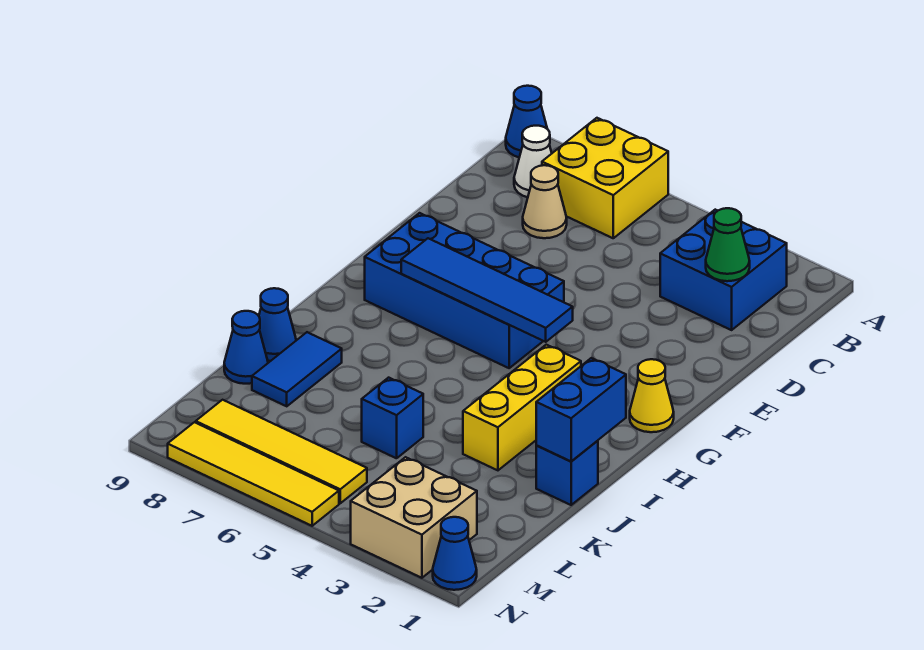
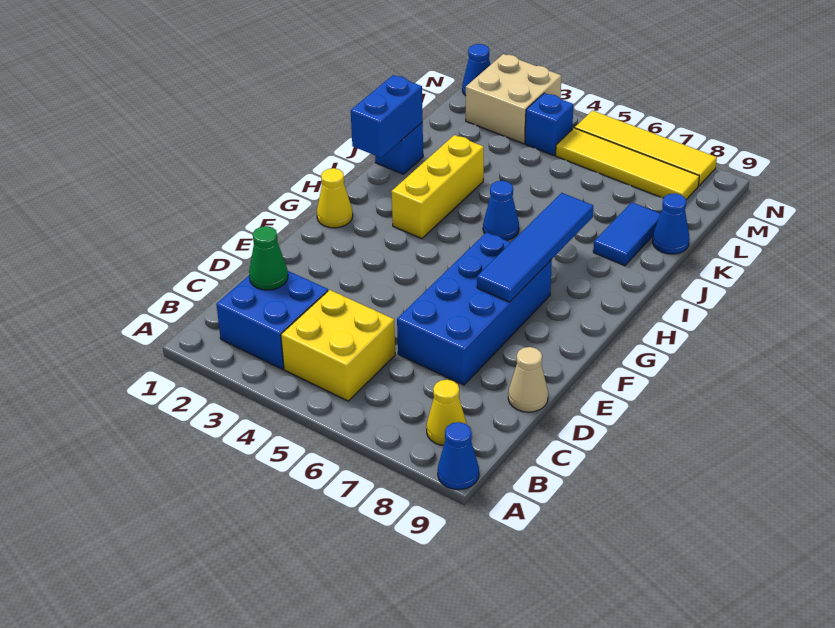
yellow brick A6:B7 level 1 -> yellow brick B4:C5 level 1
white cone B8 level 1 -> yellow cone B8 level 1
tan cone C7 level 1 -> tan cone D9 level 1
blue brick F5:G8 level 1 -> blue brick D6:G7 level 1
blue tile G4:G7 level 2 -> blue tile F7:I7 level 2
blue cone J9 level 1 -> blue cone I5 level 1
blue brick K5 level 1 -> blue brick M4 level 1

